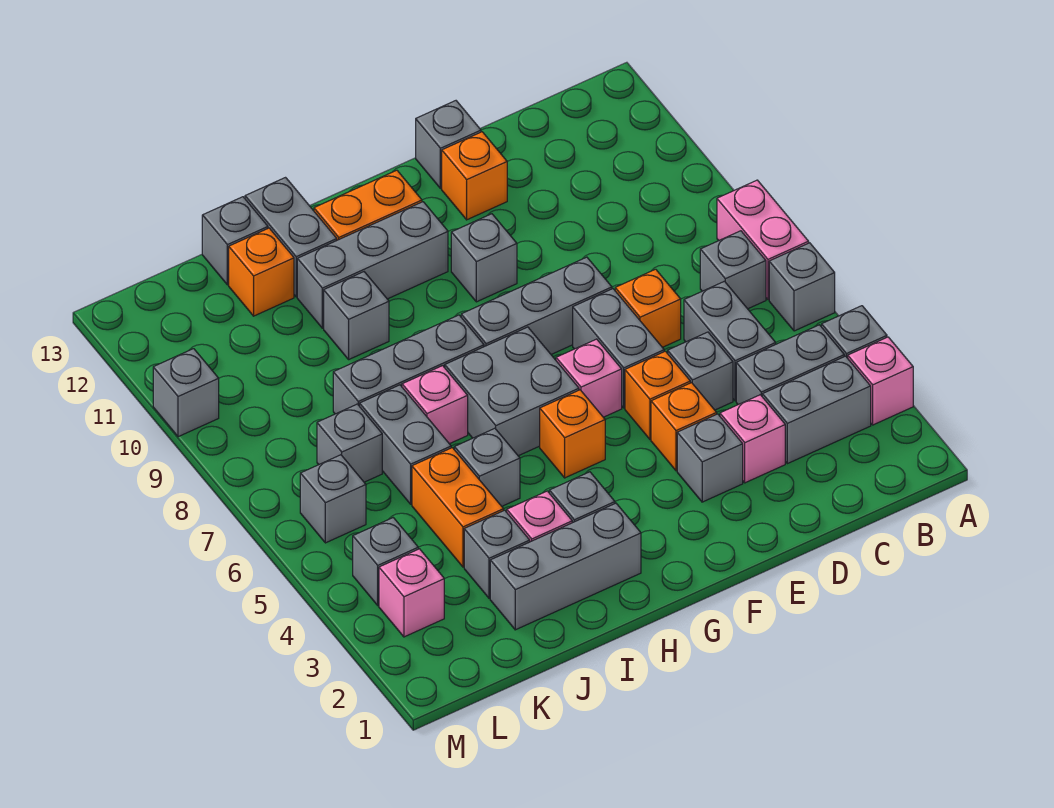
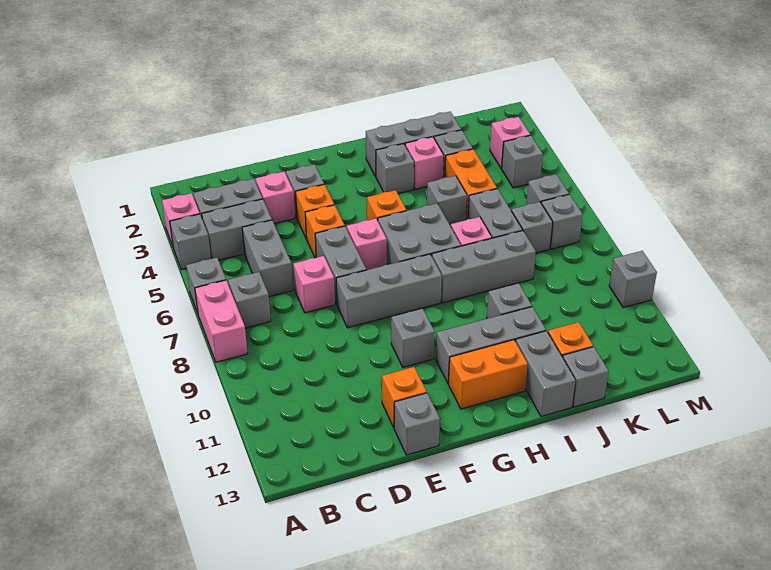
grey brick D5 level 1 -> grey brick L7 level 1
orange brick D7 level 1 -> pink brick D7 level 1

